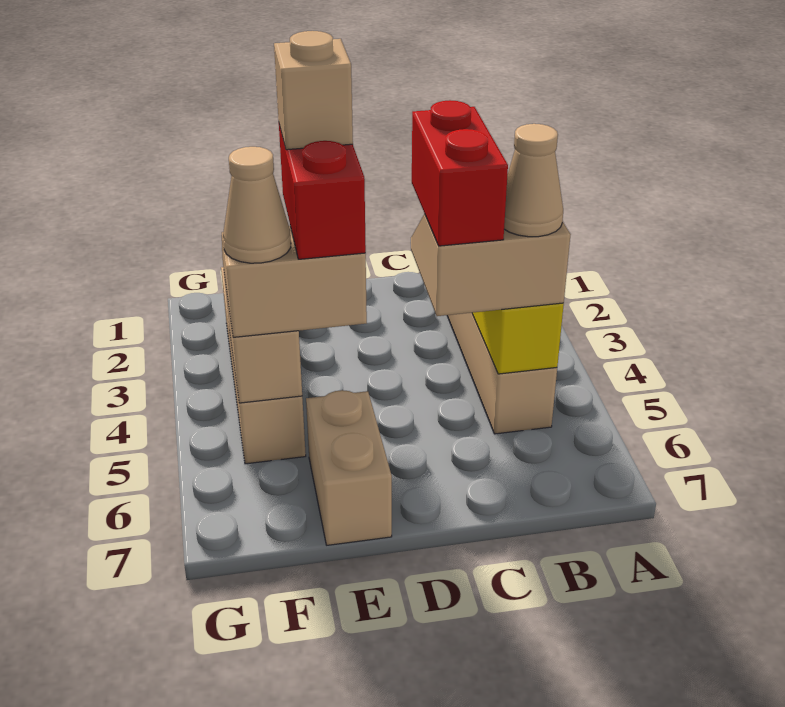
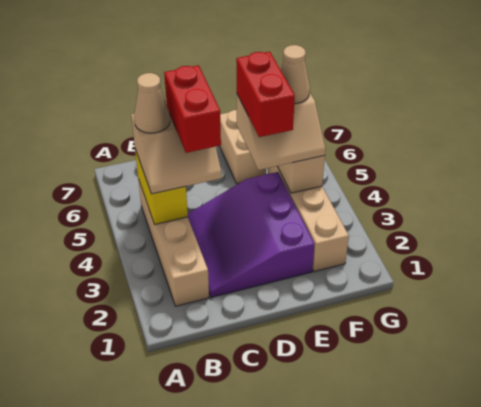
none -> purple slope C2:E4 level 1 top E
tan brick E4 level 5 -> none

